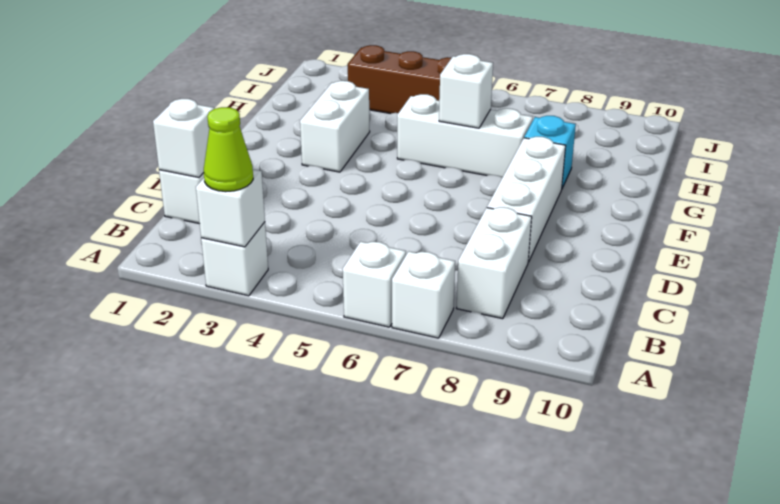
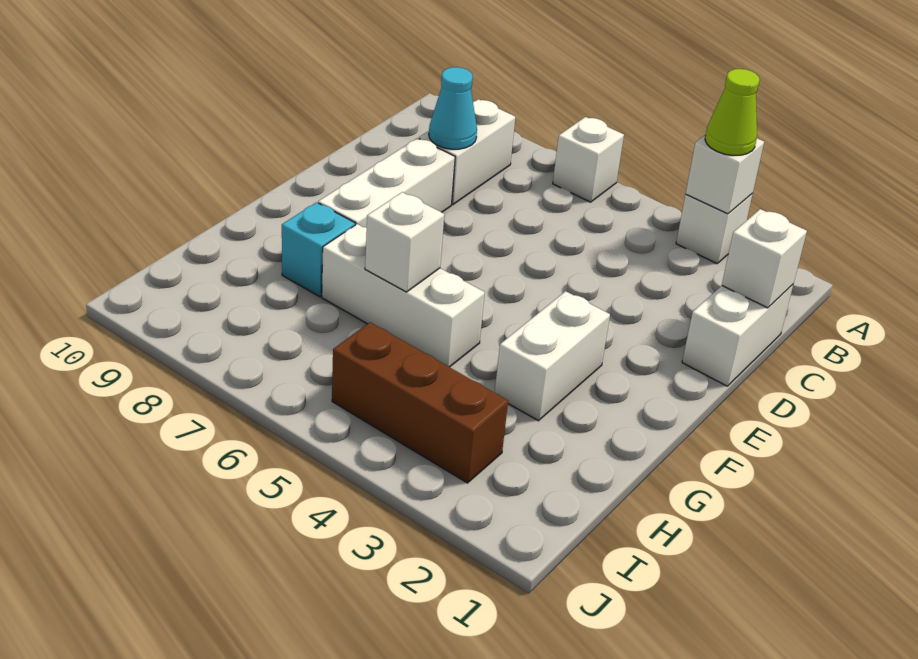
white brick A7 level 1 -> none
none -> cyan cone C8 level 2

